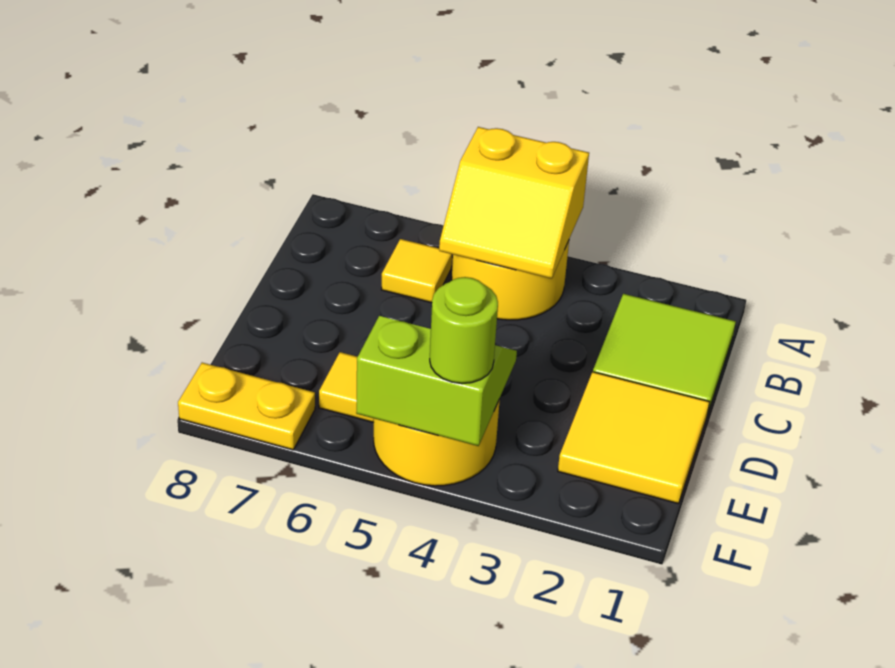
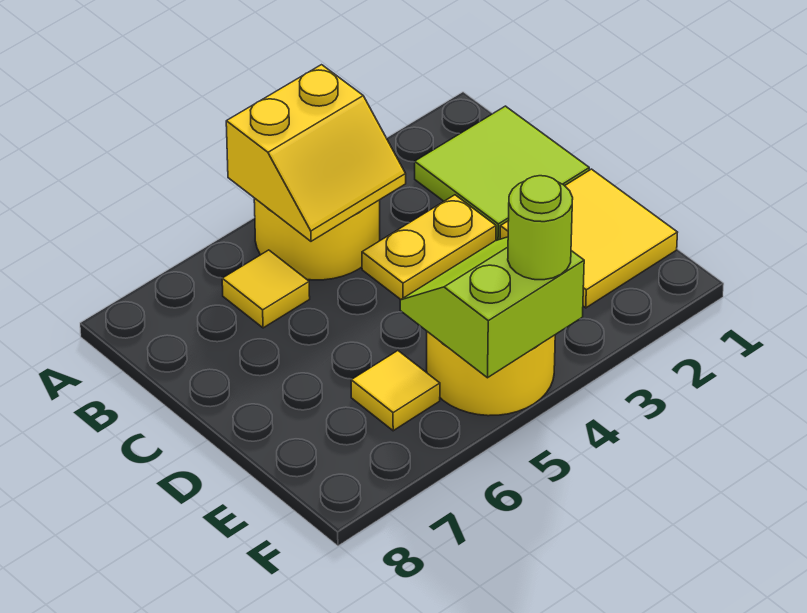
yellow plate F7:F8 level 1 -> yellow plate C3:C4 level 1

